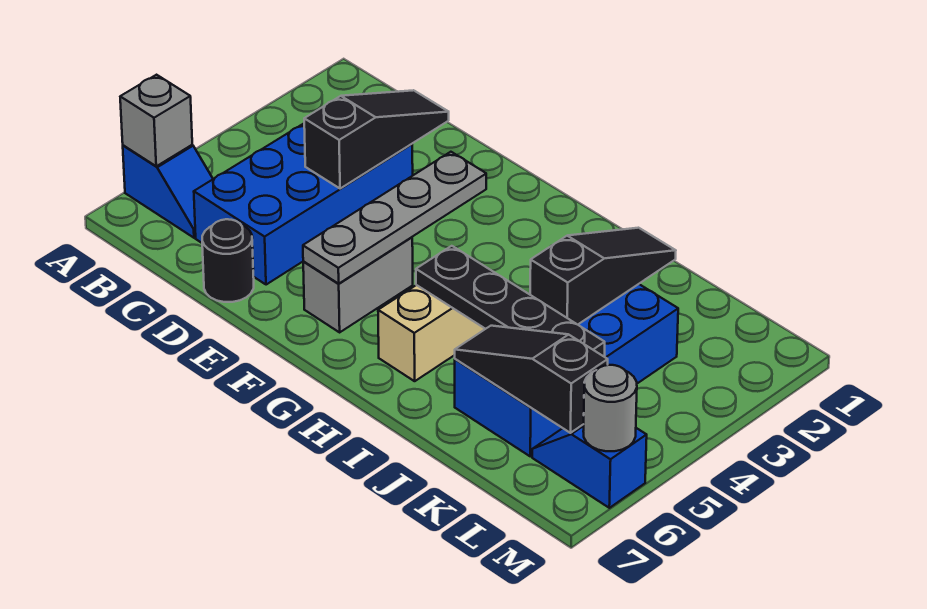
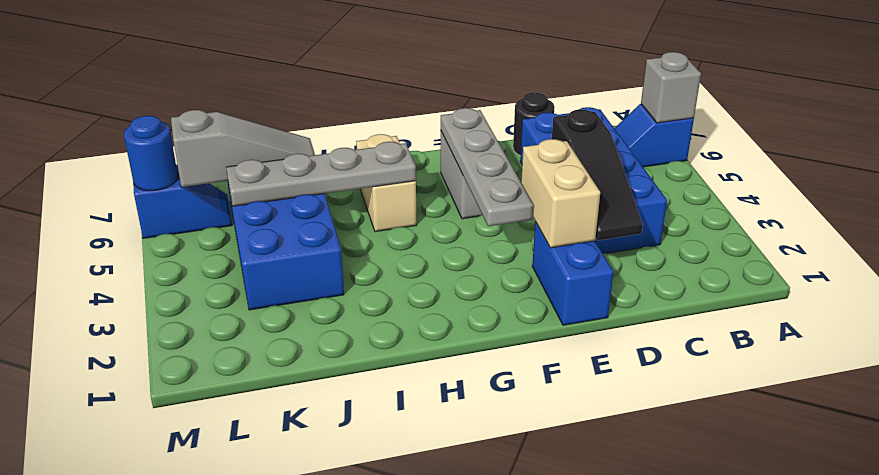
none -> blue brick E1:E2 level 1
none -> tan brick E2:E3 level 2
black plate H5:K5 level 2 -> grey plate H5:K5 level 2
black slope J2:J4 level 2 top 4 -> none
black slope J6:L6 level 2 top L -> grey slope J6:L6 level 2 top L
grey round brick M6 level 2 -> blue round brick M6 level 2

